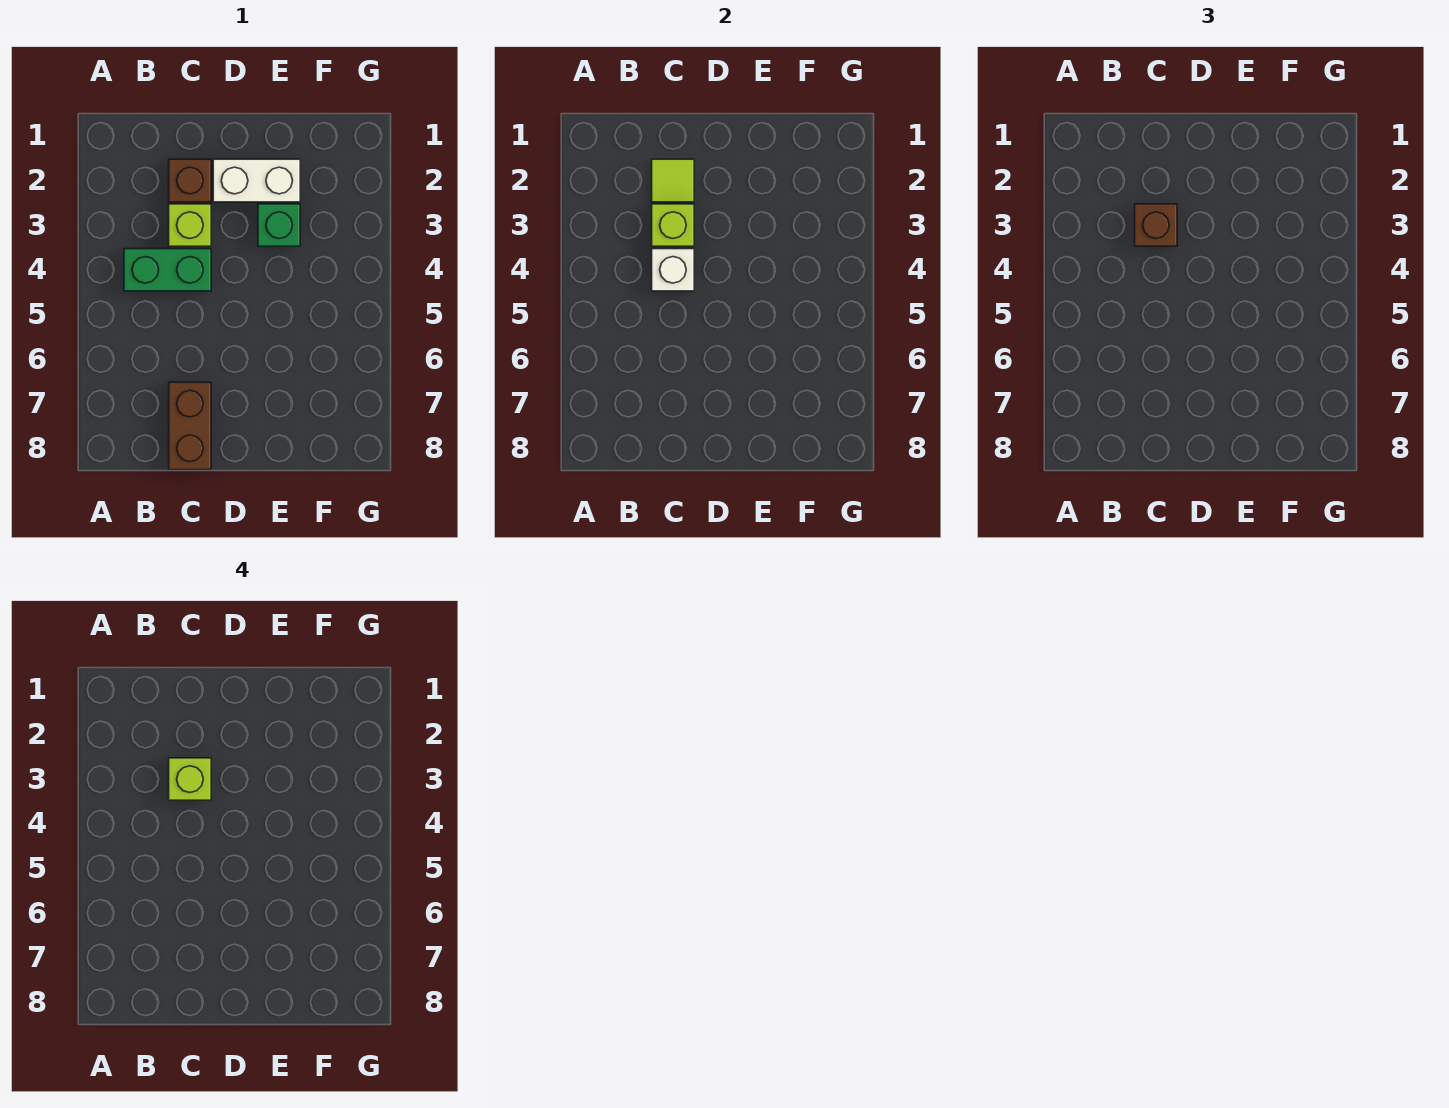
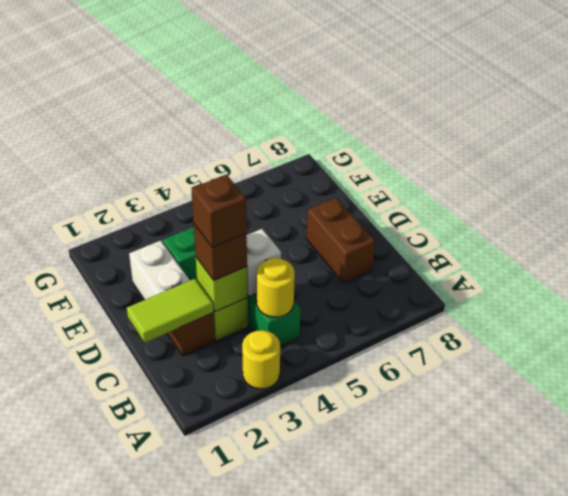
none -> yellow round brick A3 level 1
none -> yellow round brick B4 level 2
lime tile C2 level 2 -> lime tile C1:C2 level 2
lime brick C3 level 4 -> brown brick C3 level 4
brown brick C7:C8 level 1 -> brown brick C7:D7 level 1

